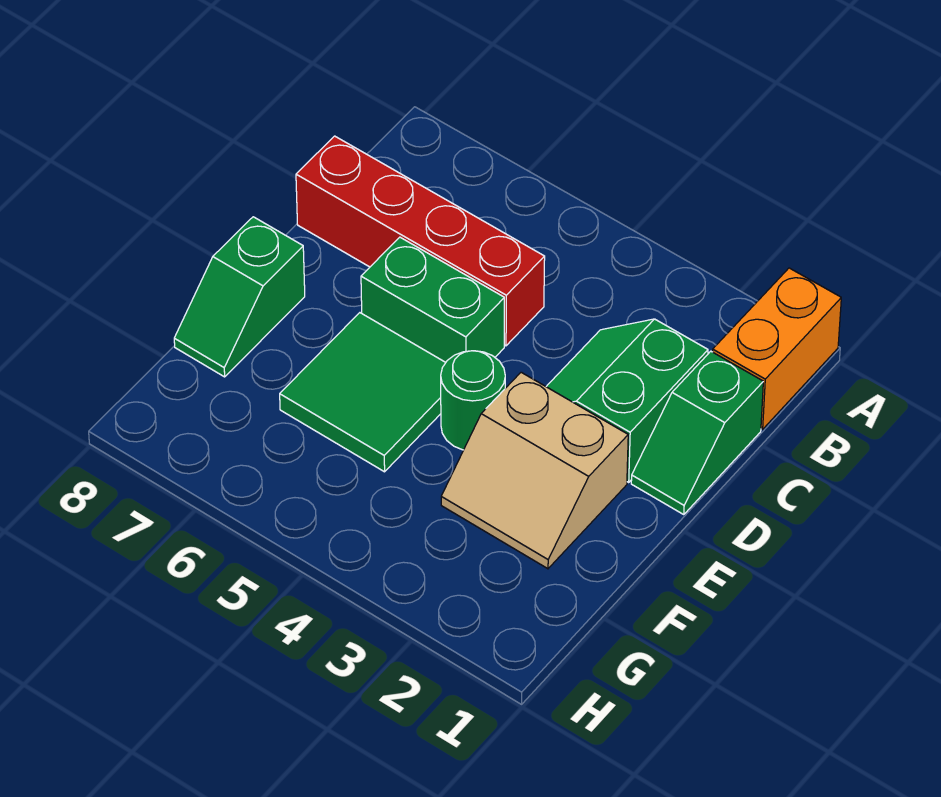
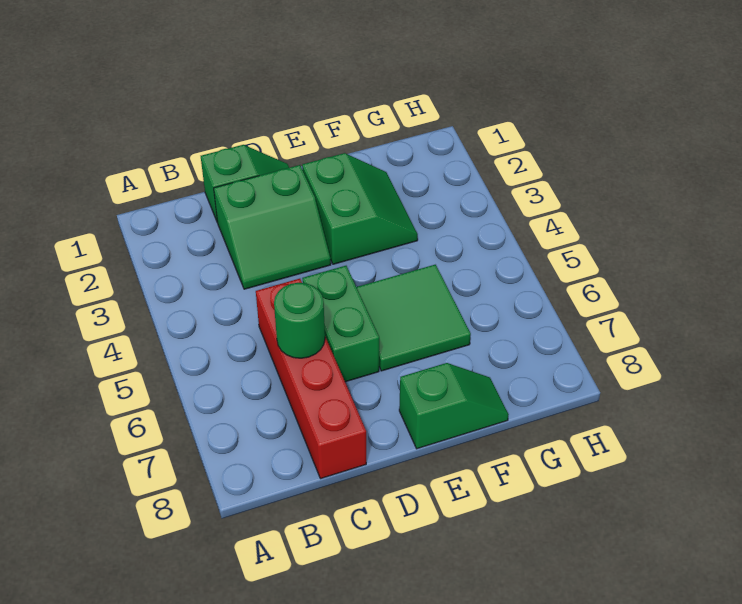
orange brick A1:B1 level 1 -> none
tan slope E2:F3 level 1 top E -> green slope E2:F3 level 1 top E
green round brick E4 level 1 -> green round brick C6 level 2

